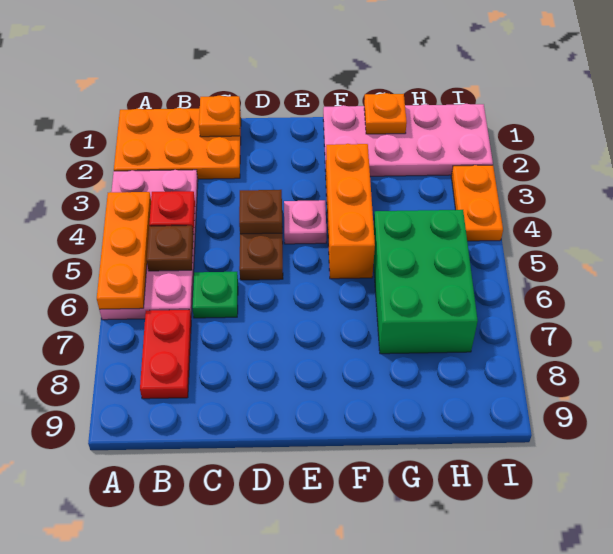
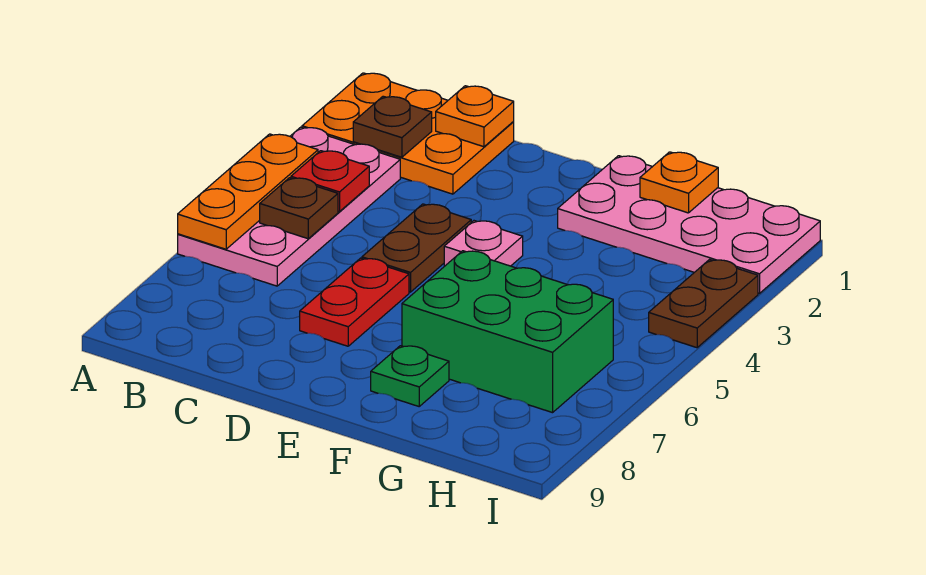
red plate B7:B8 level 1 -> red plate D6:D7 level 1
green plate C6 level 1 -> green plate F8 level 1
brown plate D4 level 2 -> brown plate B2 level 2
orange brick F3:F5 level 1 -> none
green brick G5:H7 level 1 -> green brick F6:H7 level 1
orange plate I3:I4 level 1 -> brown plate I3:I4 level 1

